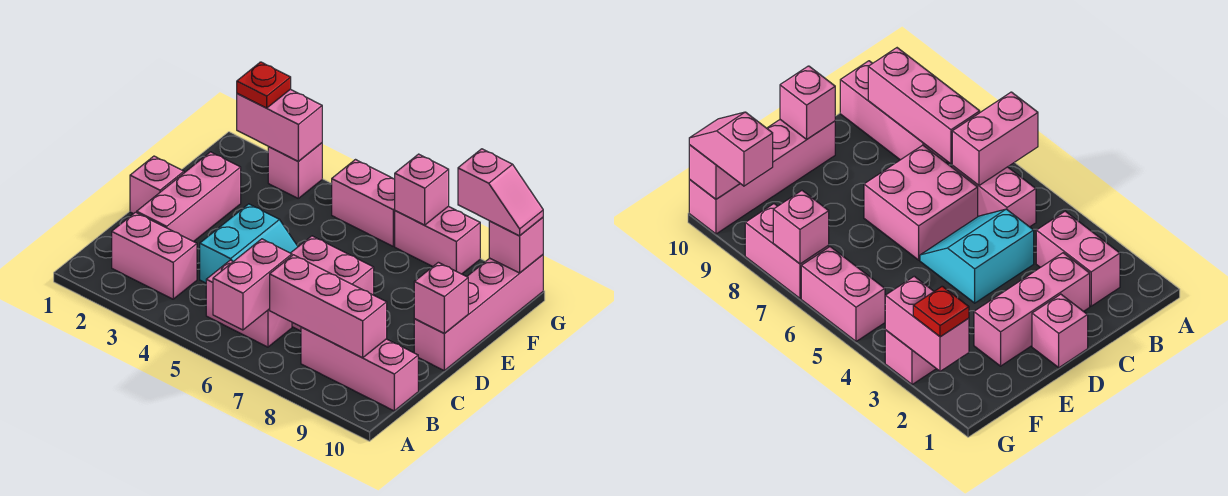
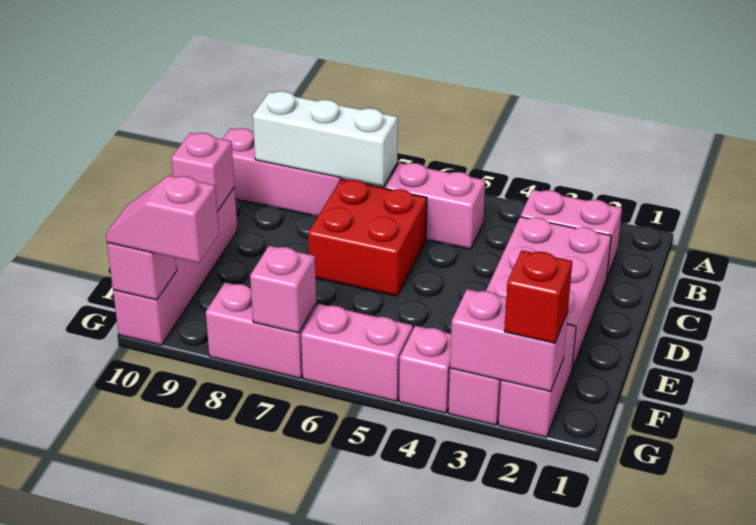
pink brick A6:B6 level 2 -> pink brick F2:G2 level 1
pink brick B7:B9 level 2 -> white brick B7:B9 level 2
pink brick C2:E2 level 1 -> pink brick C2:E3 level 1
cyan slope C4:D5 level 1 top 4 -> none
pink brick C6:D7 level 1 -> red brick C6:D7 level 1
pink brick D1 level 1 -> pink brick G4 level 1
red plate G2 level 3 -> red brick G2 level 3

